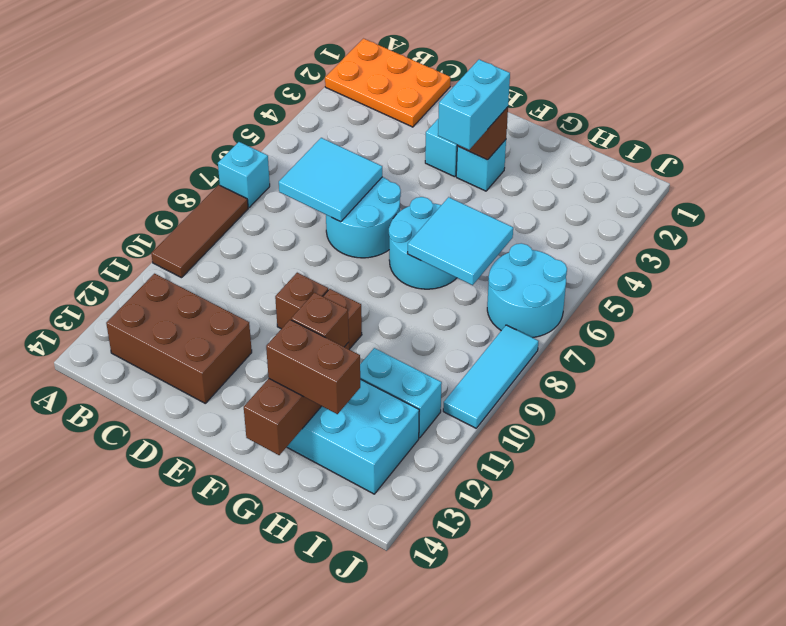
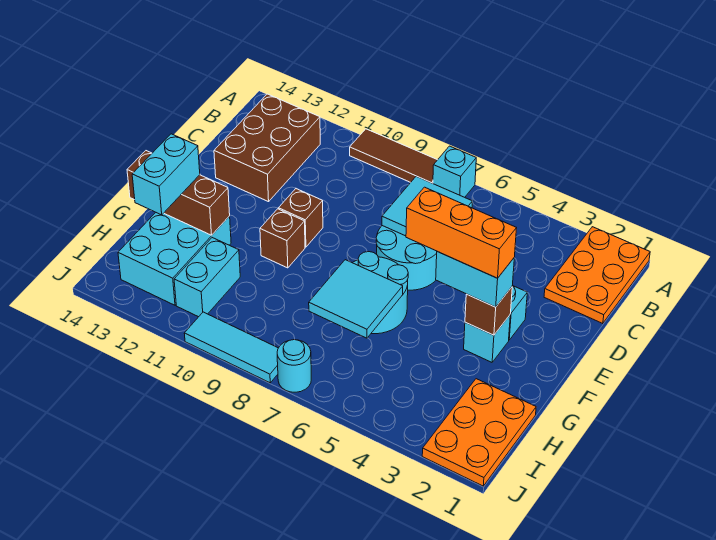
none -> orange brick F3:F5 level 4
brown brick G12 level 3 -> none
brown brick G13:H13 level 3 -> cyan brick G13:H13 level 3
none -> orange plate H1:J2 level 1
cyan round brick I6:J7 level 1 -> cyan round brick J7 level 1

